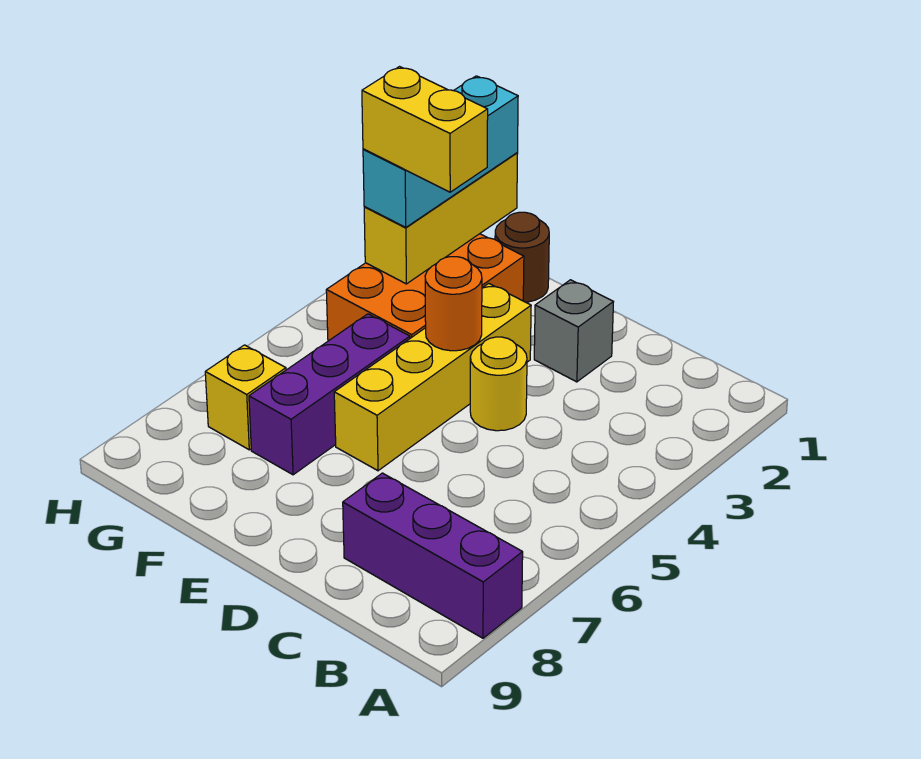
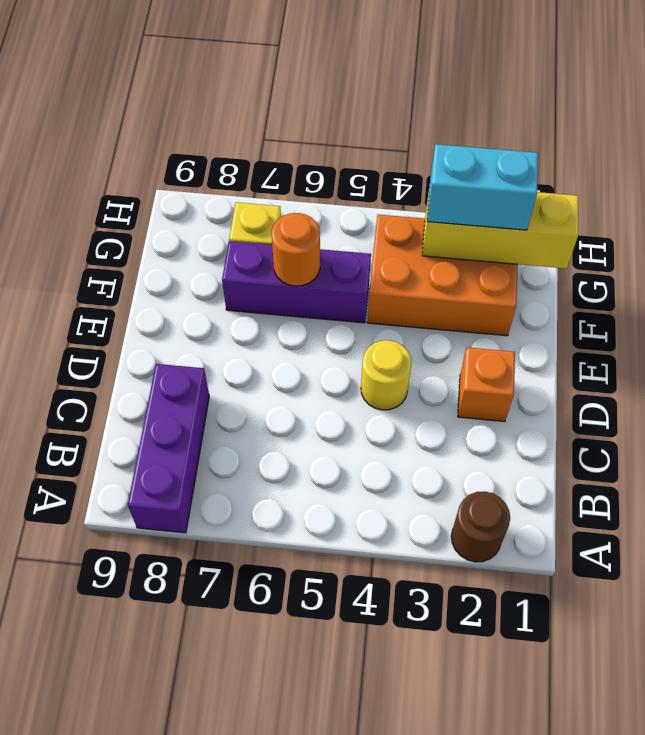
grey brick D2 level 1 -> orange brick D2 level 1
yellow brick E3:E6 level 1 -> none
orange round brick E4 level 2 -> orange round brick F6 level 2
brown round brick F1 level 1 -> brown round brick A2 level 1
yellow brick F3:G3 level 4 -> none
cyan brick G1:G3 level 3 -> cyan brick G2:G3 level 3

